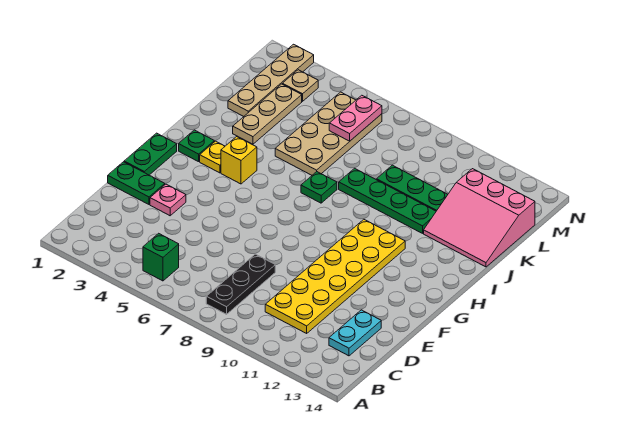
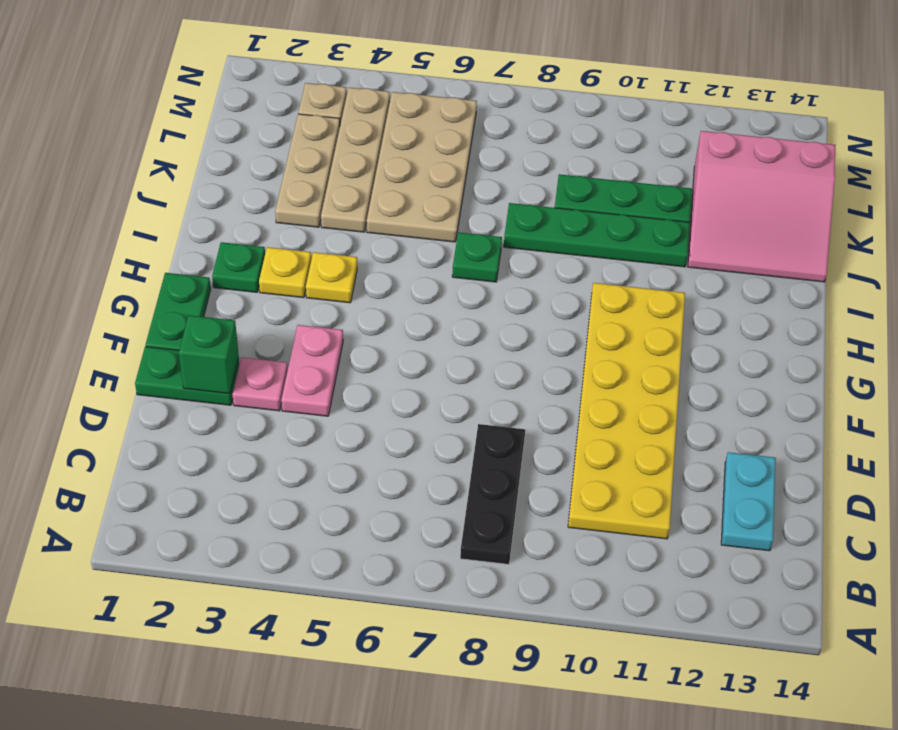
green brick B5 level 1 -> green brick E2 level 2
yellow brick H4 level 1 -> yellow plate H4 level 1
tan plate K2:N2 level 1 -> tan plate J4:M4 level 1
pink plate L6:M6 level 2 -> pink plate E4:F4 level 1

